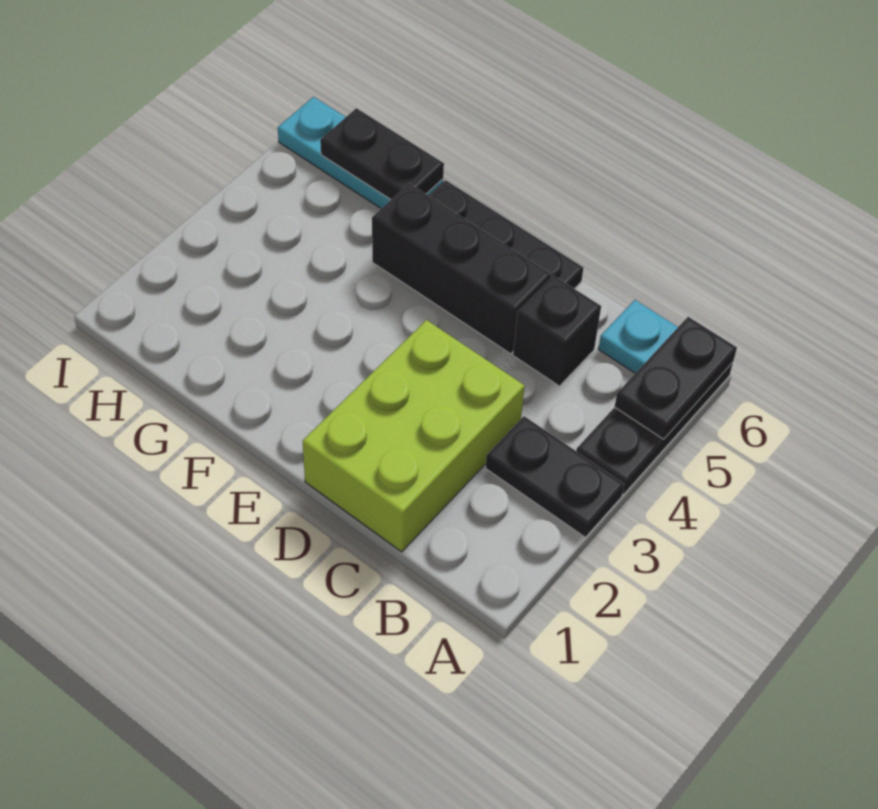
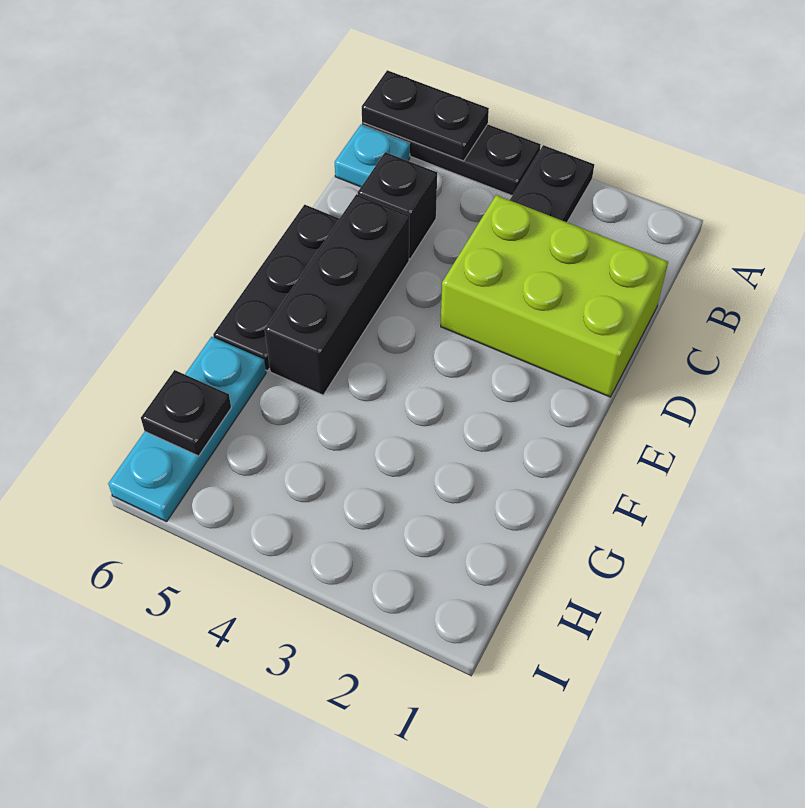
black plate G6:H6 level 2 -> black plate H6 level 2

